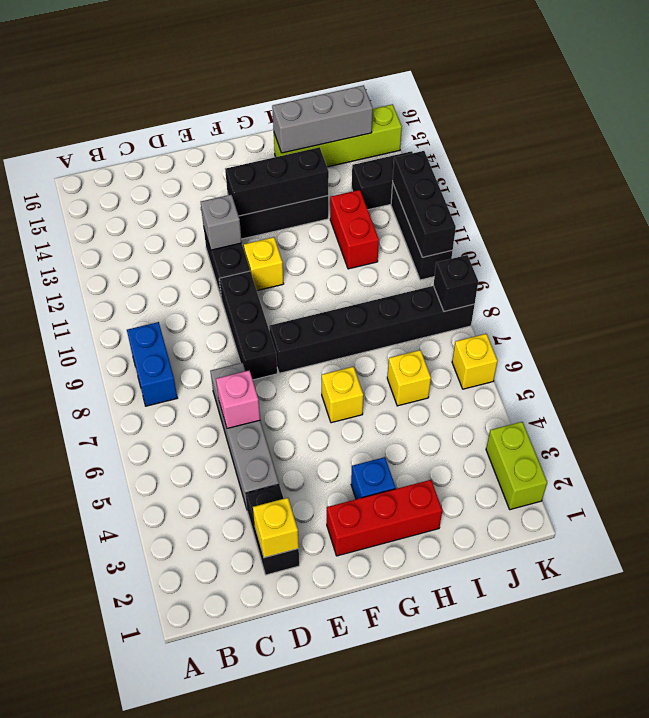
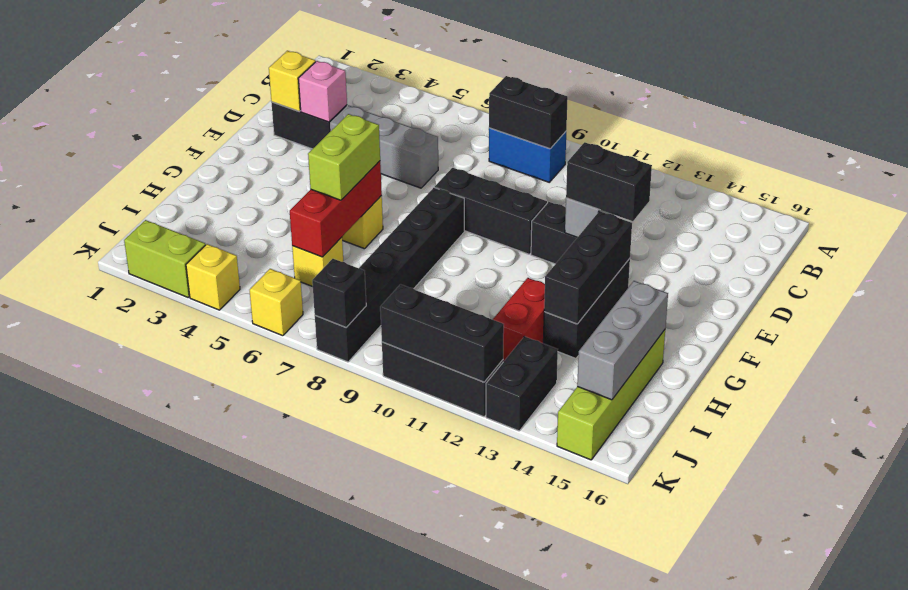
none -> black brick B8:B9 level 2
grey brick D4:D7 level 1 -> grey brick D4:D6 level 1
pink brick D6 level 2 -> pink brick D3 level 2
none -> black brick E12:E13 level 3
red brick F2:H2 level 1 -> red brick G6:I6 level 2
yellow brick F11 level 1 -> yellow brick K4 level 1
blue brick G3 level 1 -> none
none -> lime brick G6:H6 level 3
red brick I11:I12 level 1 -> red brick H12:I12 level 1

